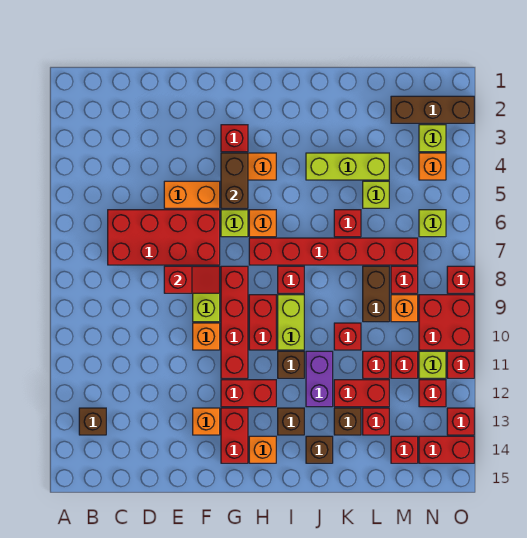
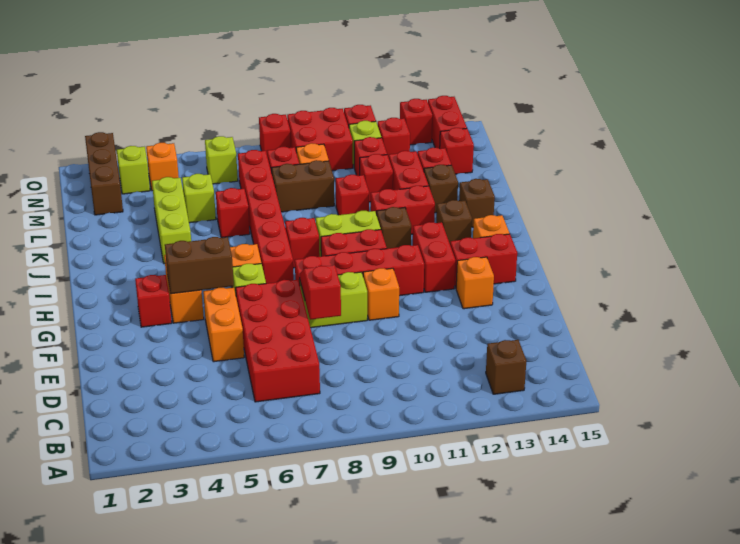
purple brick J11:J12 level 1 -> red brick J11:J12 level 1

